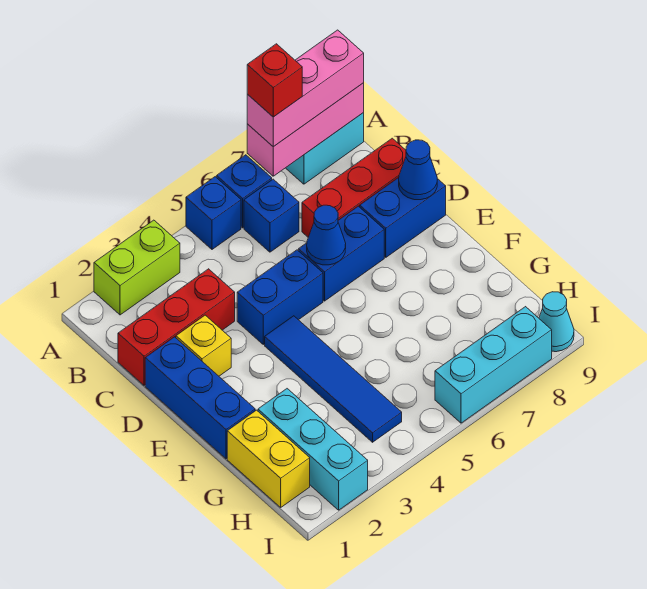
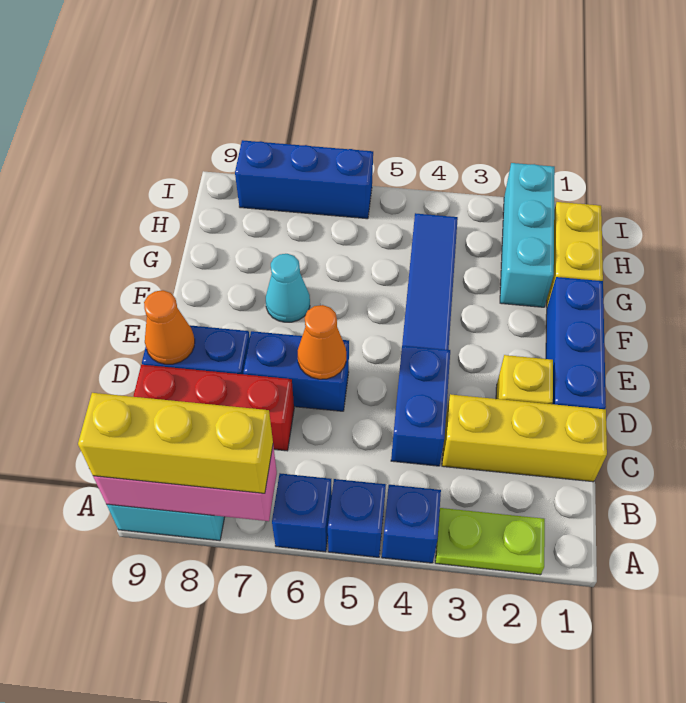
lime brick A2:A3 level 1 -> lime plate A2:A3 level 1
pink brick A7:A9 level 3 -> yellow brick A7:A9 level 3
red brick A7 level 4 -> none
blue brick B6 level 1 -> blue brick A4 level 1
red brick C1:C3 level 1 -> yellow brick C1:C3 level 1
blue brick D4:D5 level 1 -> blue brick C4:D4 level 1
blue cone D6 level 2 -> orange cone D6 level 2
blue cone D9 level 2 -> orange cone D9 level 2
cyan brick I6:I8 level 1 -> blue brick I6:I8 level 1
cyan cone I9 level 1 -> cyan cone F7 level 1

